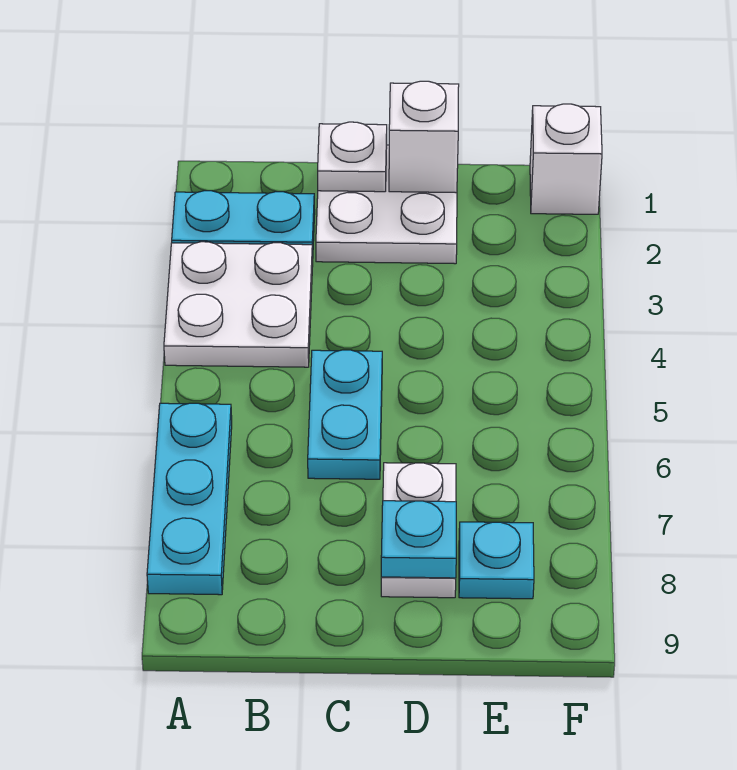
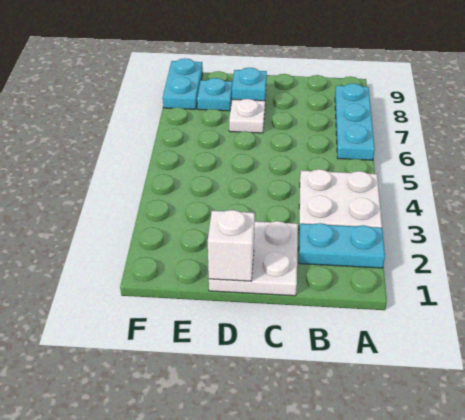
white plate C1 level 2 -> none
cyan plate C5:C6 level 1 -> cyan plate F8:F9 level 1
white brick F1 level 1 -> none

